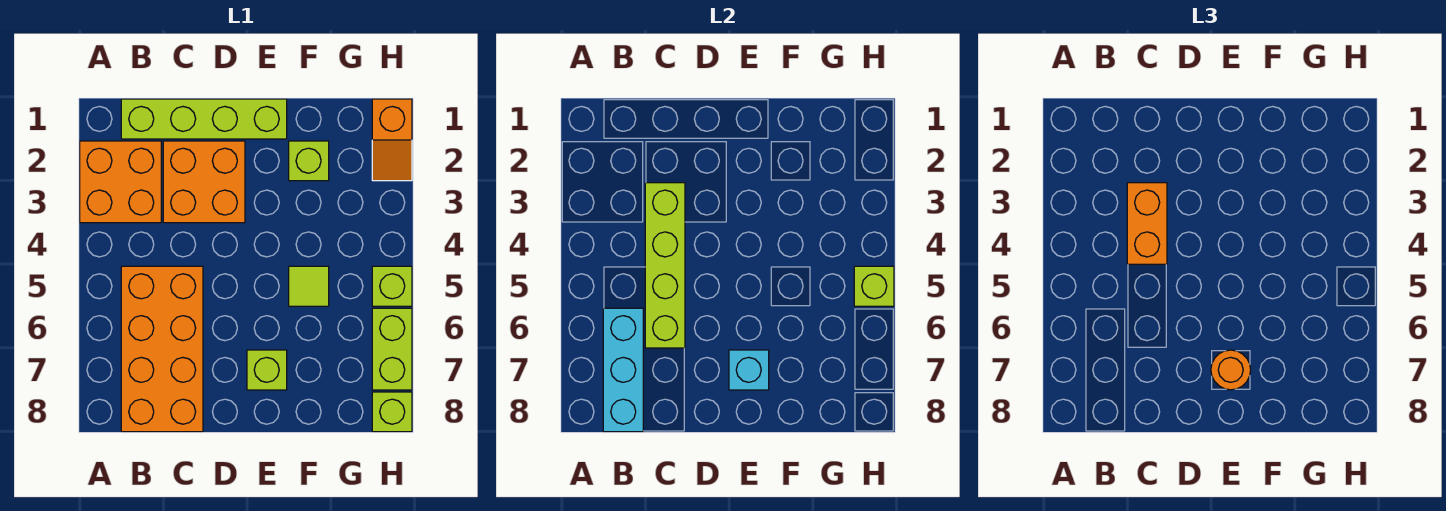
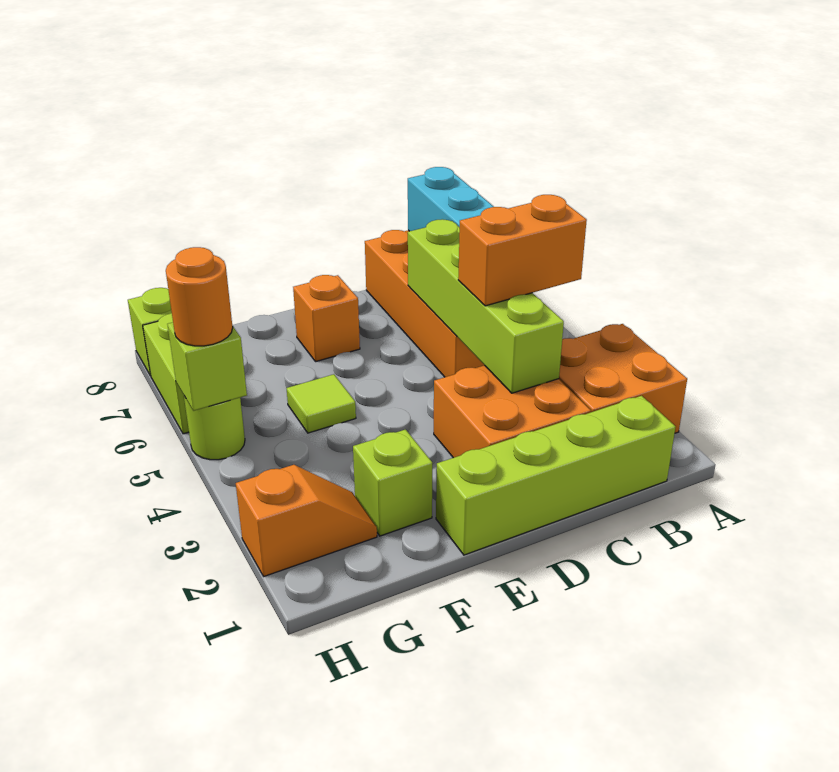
orange brick C3:C4 level 3 -> orange brick B4:C4 level 3
lime brick E7 level 1 -> orange brick E7 level 1
cyan brick E7 level 2 -> none
orange round brick E7 level 3 -> orange round brick H5 level 3
orange slope H1:H2 level 1 top 1 -> orange slope G2:H2 level 1 top H
lime brick H5 level 1 -> lime round brick H5 level 1

